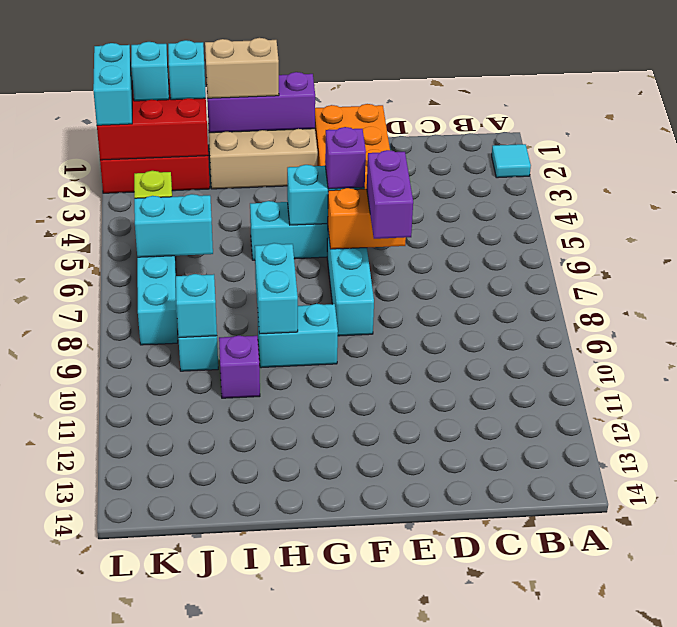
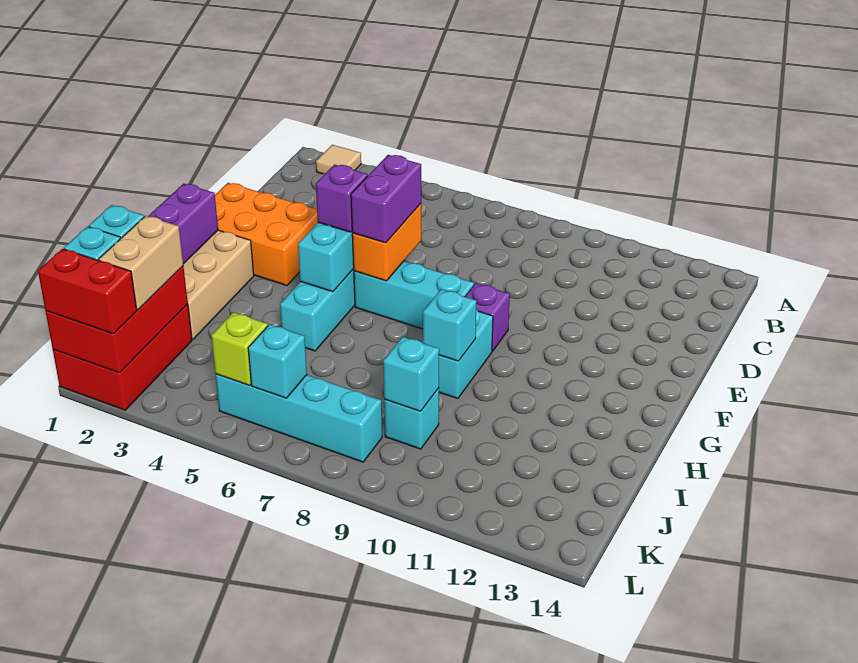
cyan tile A2 level 1 -> tan tile A2 level 1
purple brick E6:E7 level 3 -> purple brick E6:F6 level 3
tan brick H1:I1 level 3 -> tan brick J2:K2 level 3
cyan brick H8:H9 level 2 -> cyan brick H9 level 2
purple brick I10 level 1 -> purple brick F9 level 1
cyan brick J6:K6 level 2 -> cyan brick K6 level 2
cyan brick L1:L2 level 3 -> red brick L1:L2 level 3

